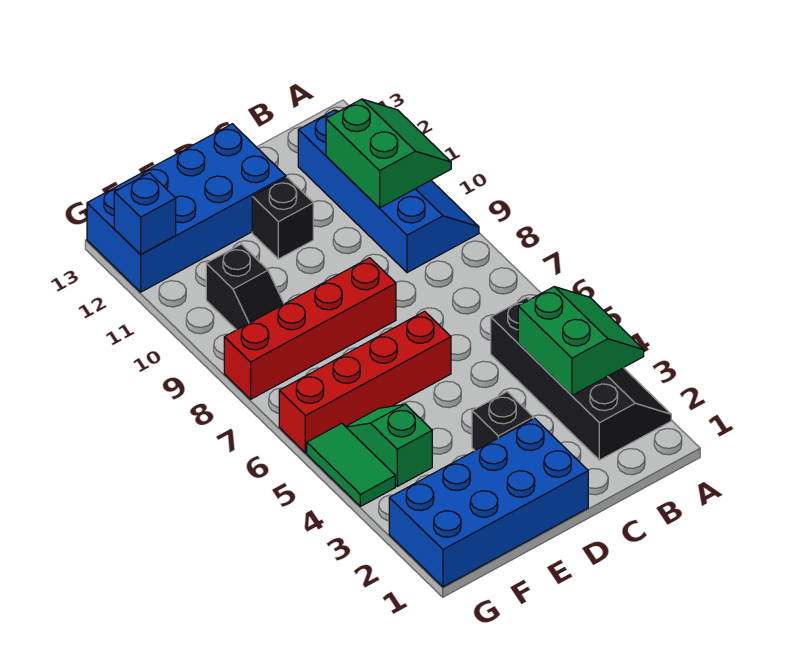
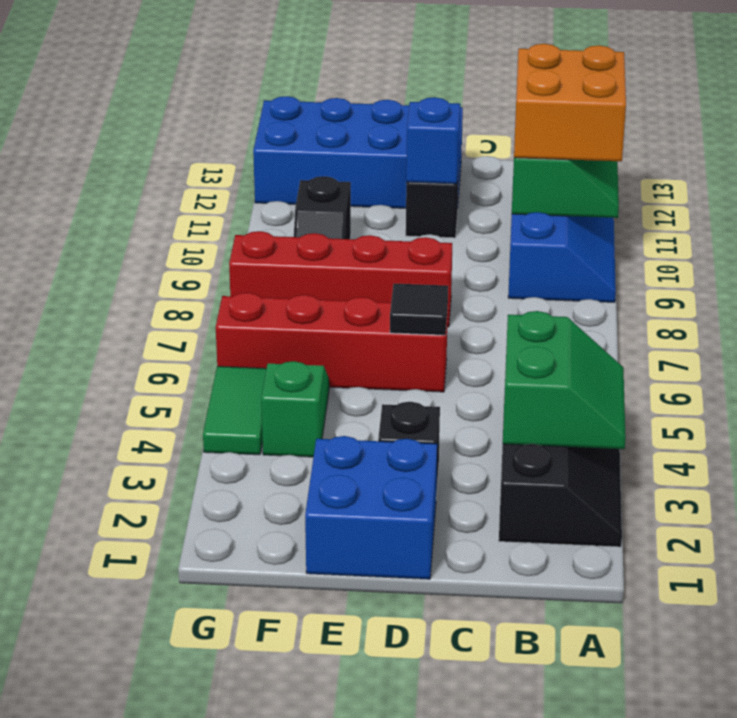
none -> orange brick A10:B11 level 3
blue brick D1:G2 level 1 -> blue brick D1:E2 level 1
none -> black tile D6 level 2
blue brick G12 level 2 -> blue brick D11 level 2

